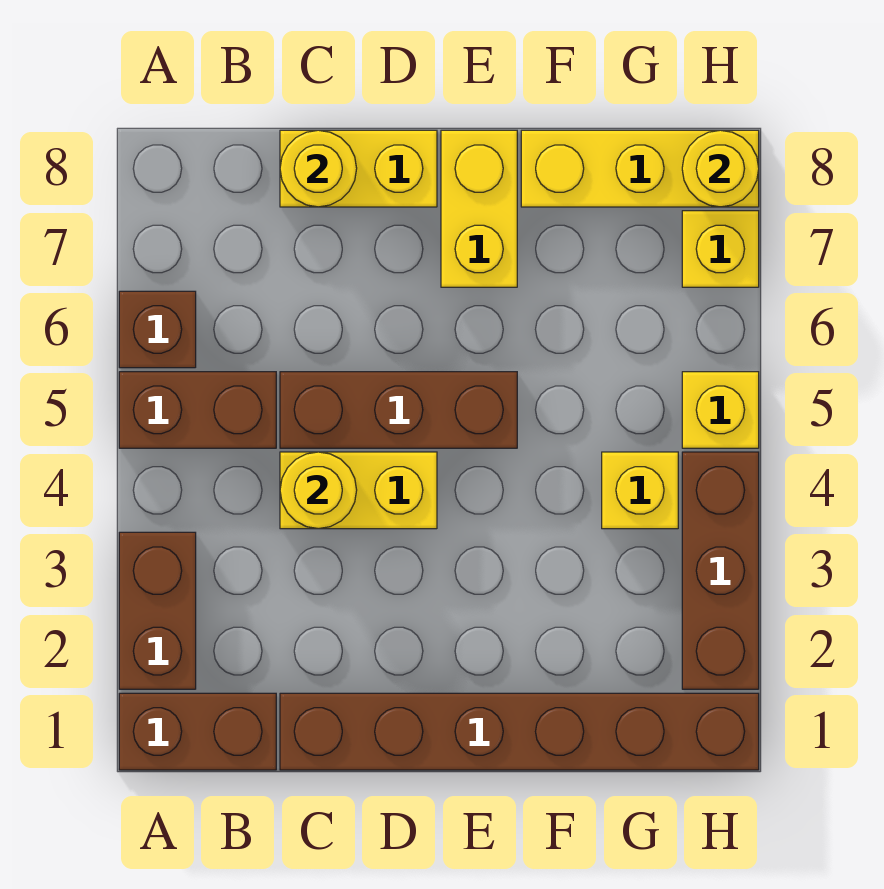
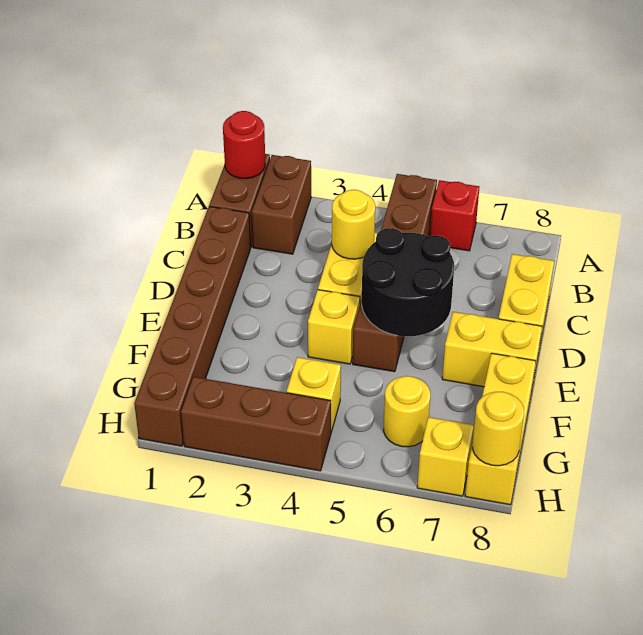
none -> red round brick A1 level 2
brown brick A2:A3 level 1 -> brown brick A2:B2 level 1
brown brick A6 level 1 -> red brick A6 level 1
yellow round brick C8 level 2 -> yellow round brick G6 level 1
none -> black round brick D5:E6 level 2
yellow brick H5 level 1 -> yellow brick E4 level 1

